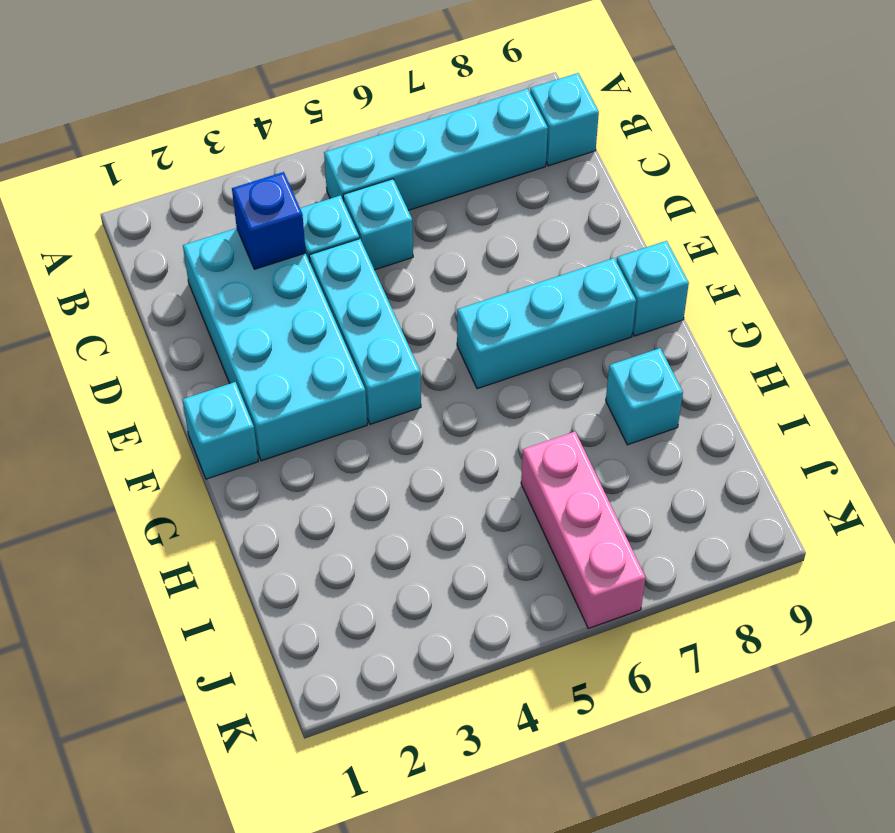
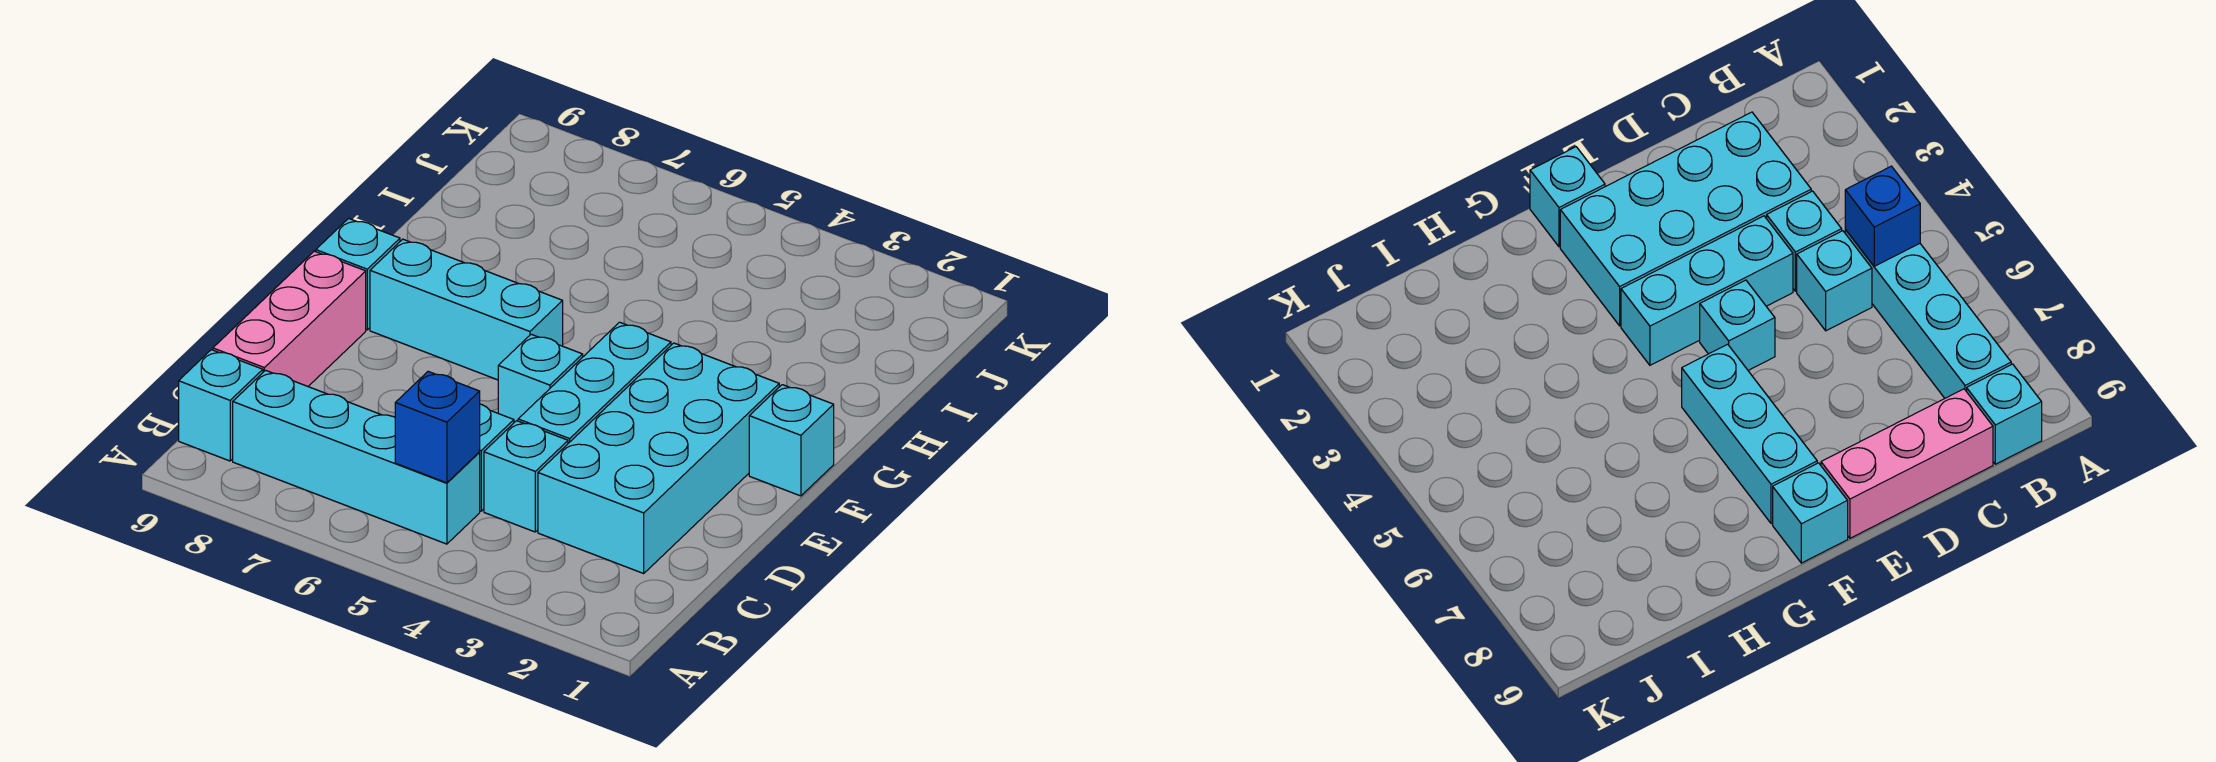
blue brick C3 level 2 -> blue brick B5 level 2
cyan brick H8 level 1 -> cyan brick E5 level 1
pink brick I6:K6 level 1 -> pink brick C9:E9 level 1

